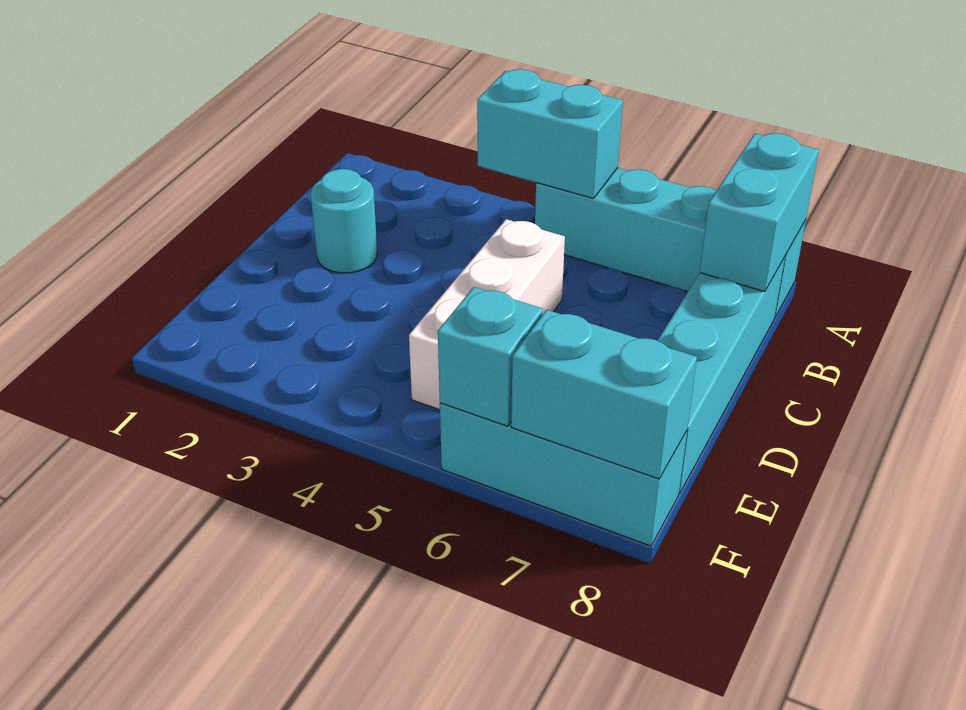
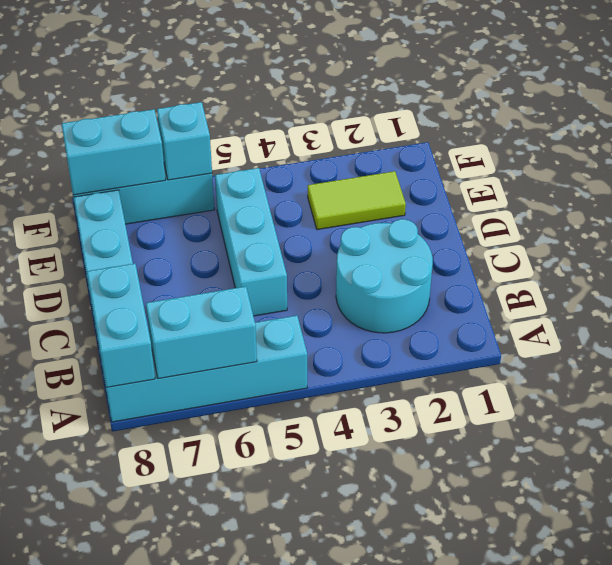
cyan brick A4:A5 level 2 -> cyan brick A6:A7 level 2
cyan round brick C2 level 1 -> cyan round brick B2:C3 level 1
white brick C5:E5 level 1 -> cyan brick C5:E5 level 1
none -> lime tile E2:E3 level 1

